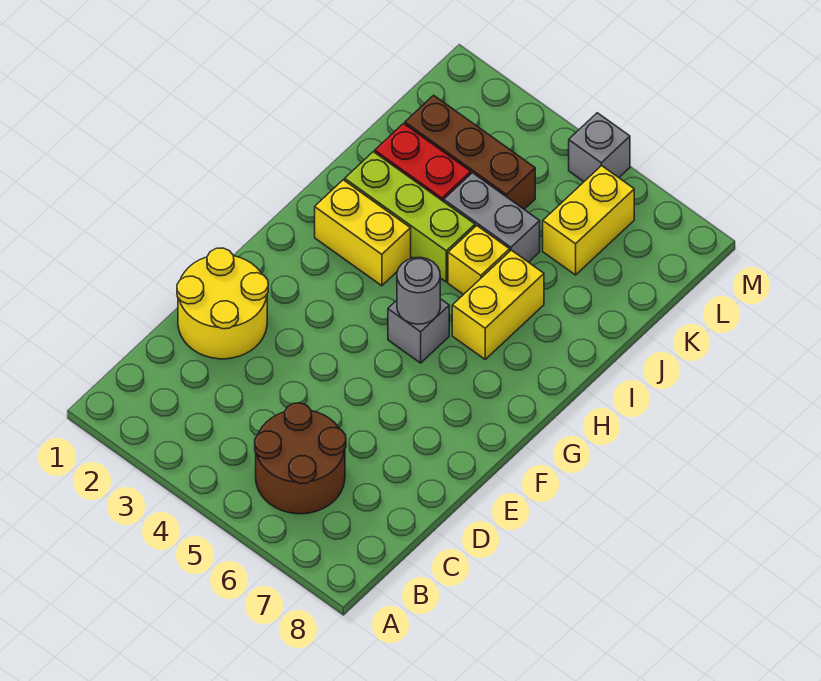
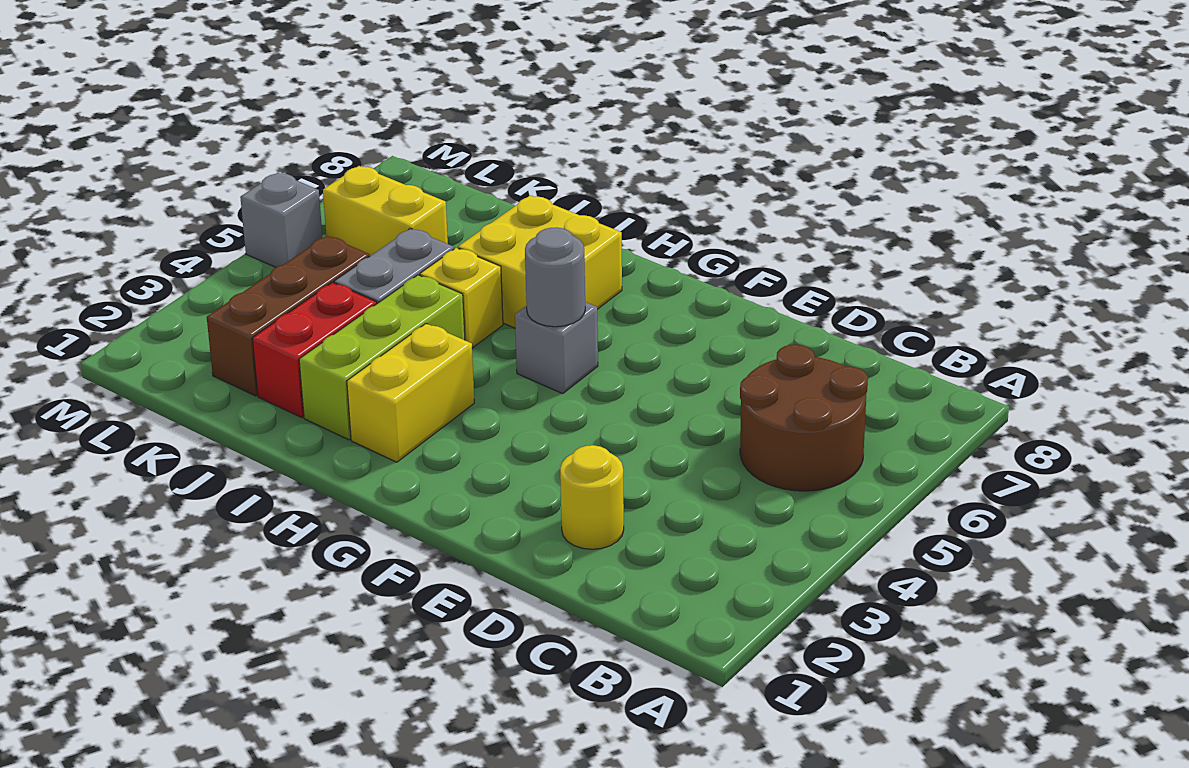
yellow round brick D1:E2 level 1 -> yellow round brick D2 level 1
yellow brick H6:I6 level 1 -> yellow brick H6:I7 level 1

